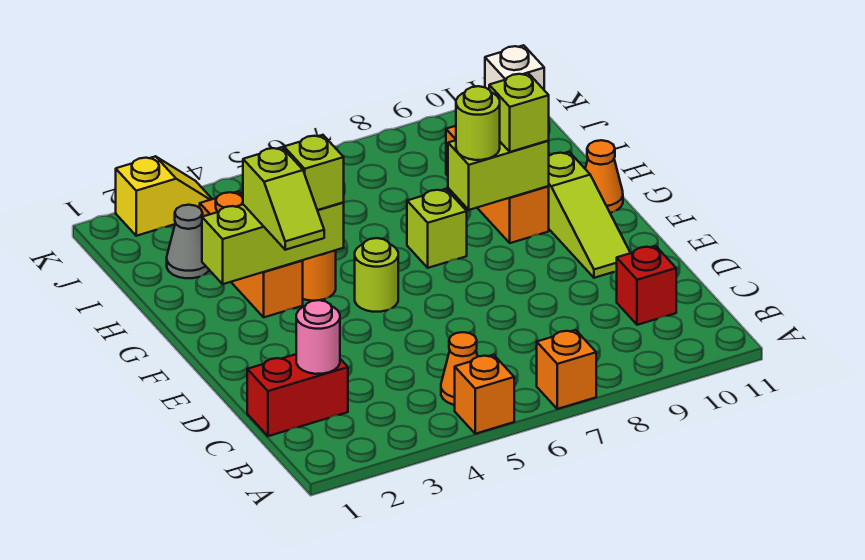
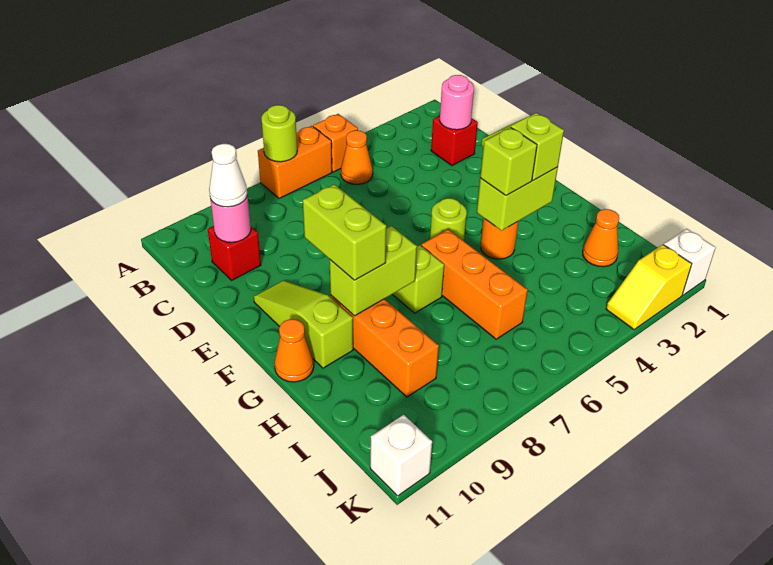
orange brick A7 level 1 -> orange brick A6:A7 level 1
red brick C1:C2 level 1 -> red brick C2 level 1
none -> pink round brick C10 level 2
none -> white cone C10 level 3
lime brick G2:G4 level 2 -> lime brick G3:G4 level 2
orange brick G3:I3 level 1 -> orange brick G6:I6 level 1
lime round brick G8 level 3 -> lime round brick A7 level 2
lime brick G9 level 3 -> lime brick F9:G9 level 3
grey cone I2 level 1 -> orange cone I2 level 1
none -> white brick K1 level 1

